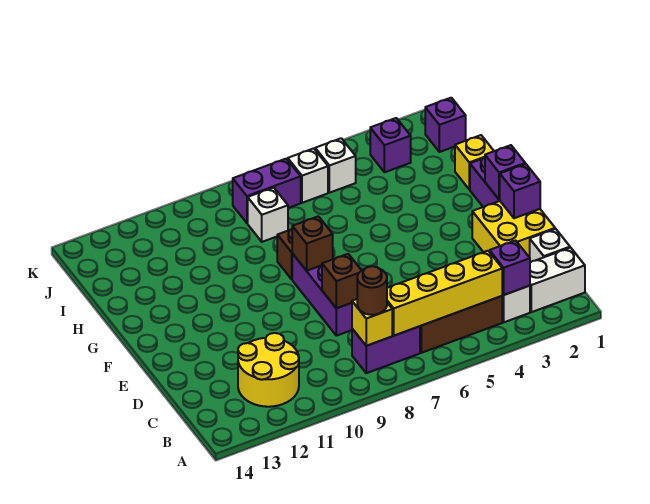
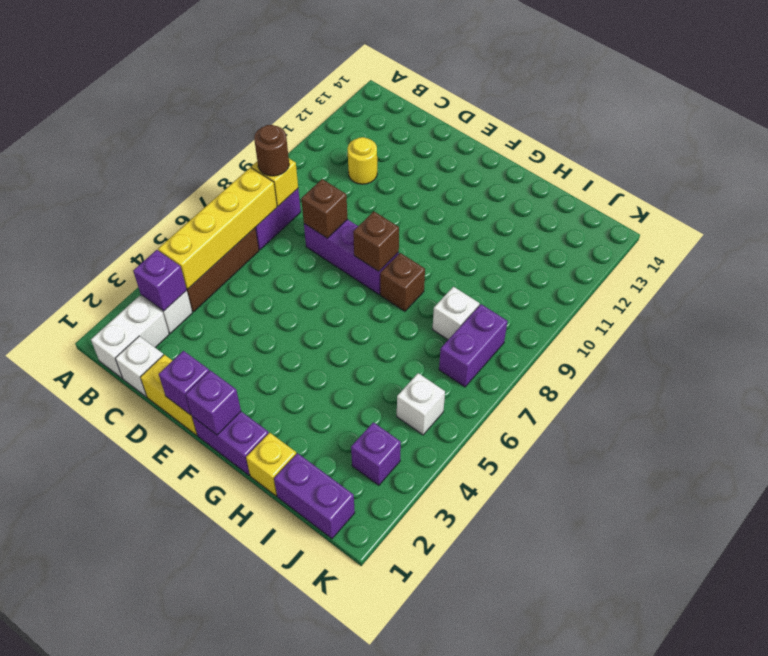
yellow round brick B11:C12 level 1 -> yellow round brick C11 level 1
yellow brick D1:E2 level 1 -> yellow brick D1:E1 level 1
purple brick J1 level 1 -> purple brick I1:J1 level 1
white brick J6 level 1 -> none

